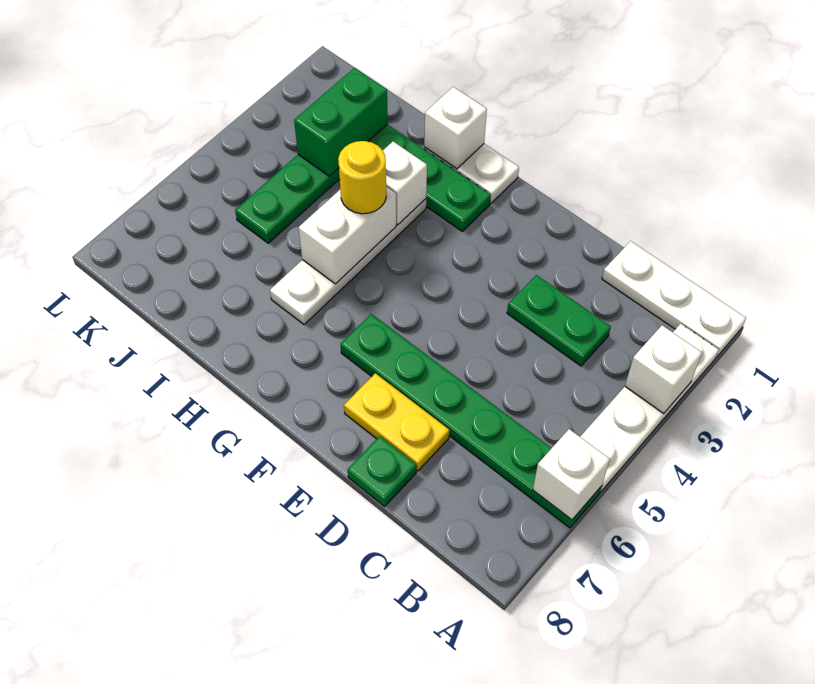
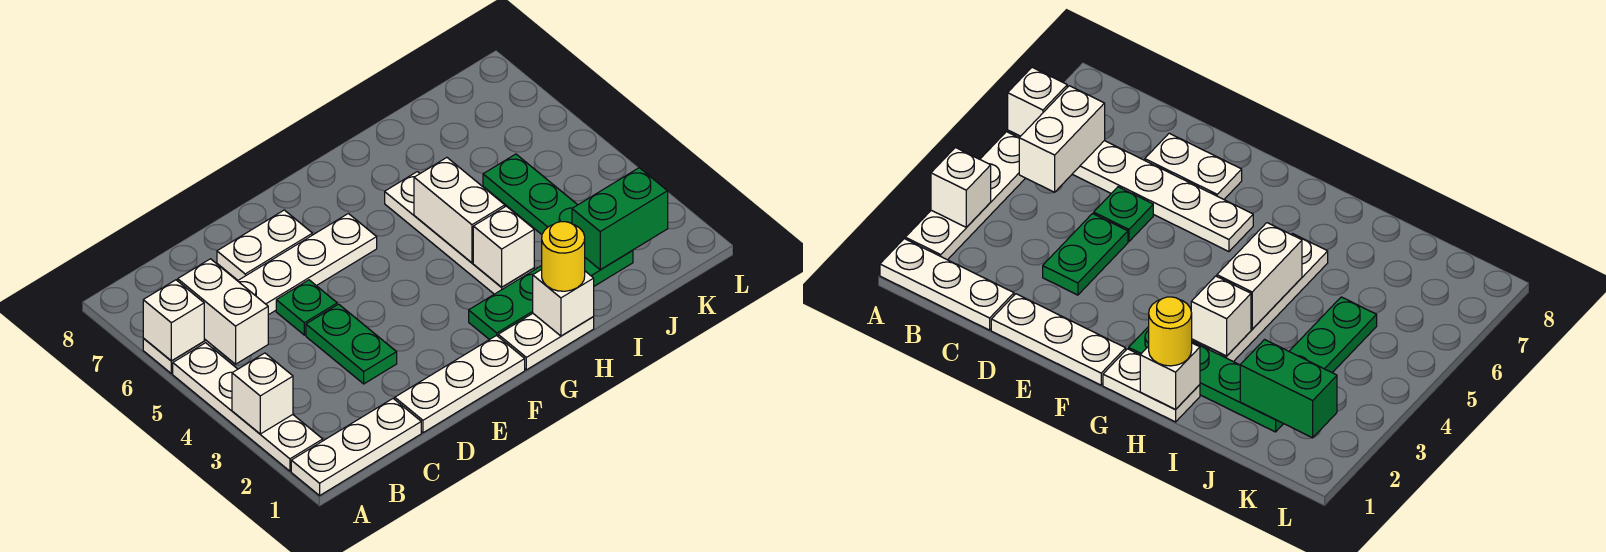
green plate A6:F6 level 1 -> white plate A6:F6 level 1
none -> white brick B5:B6 level 2
green plate C3:D3 level 1 -> green plate D3:D4 level 1
none -> white plate D1:F1 level 1
yellow plate D7:E7 level 1 -> white plate D7:E7 level 1
green plate D8 level 1 -> green plate D5 level 1
yellow round brick H4 level 3 -> yellow round brick H1 level 3
green brick J2:J3 level 2 -> green brick J2:K2 level 2

